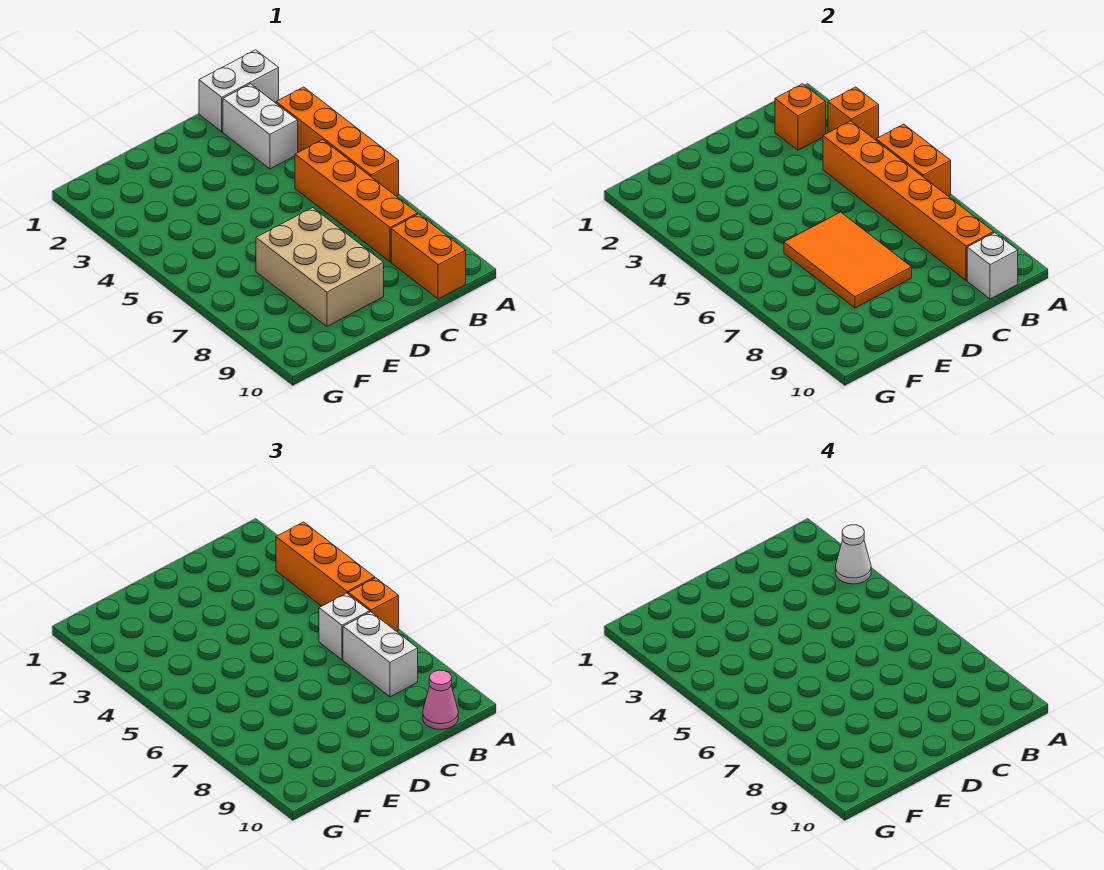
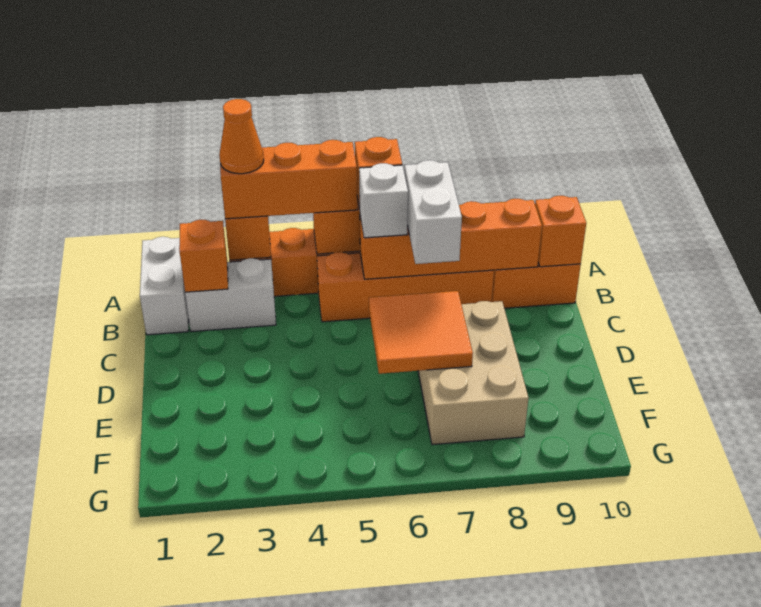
white cone A3 level 4 -> orange cone A3 level 4
orange brick B4:B9 level 2 -> orange brick B6:B9 level 2
white brick B7:B8 level 3 -> white brick B7:C7 level 3
white brick B10 level 2 -> orange brick B10 level 2
pink cone B10 level 3 -> none
orange tile D6:E8 level 2 -> orange tile D6:E7 level 2
tan brick D7:E9 level 1 -> tan brick D7:F8 level 1

